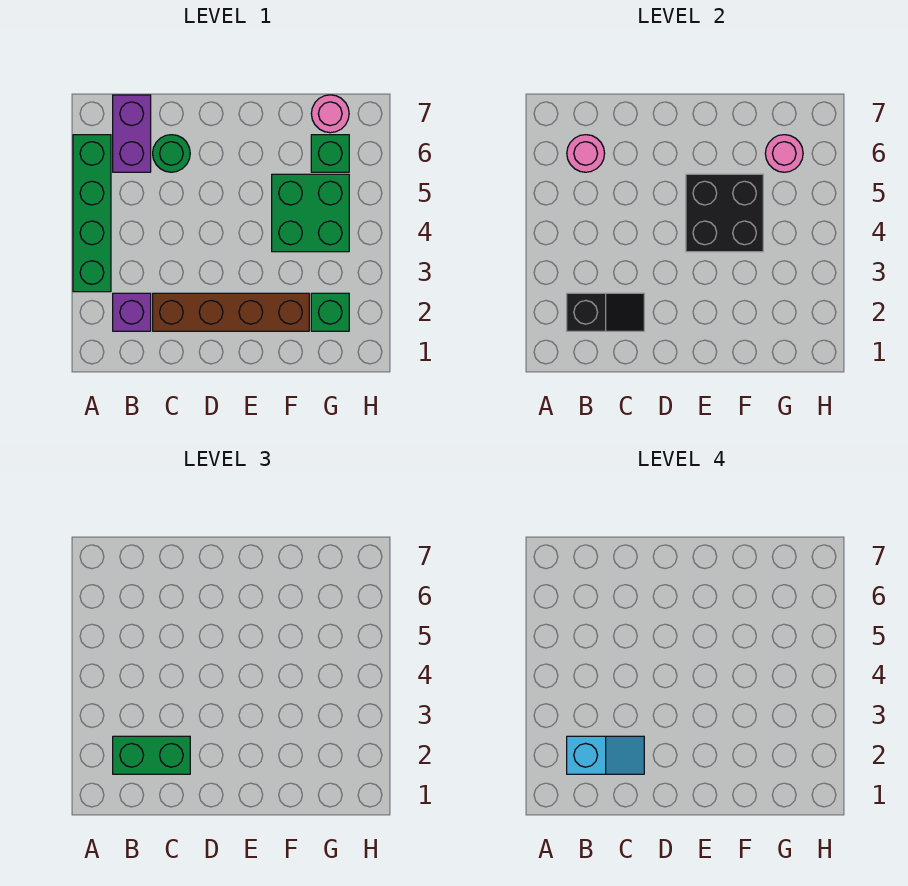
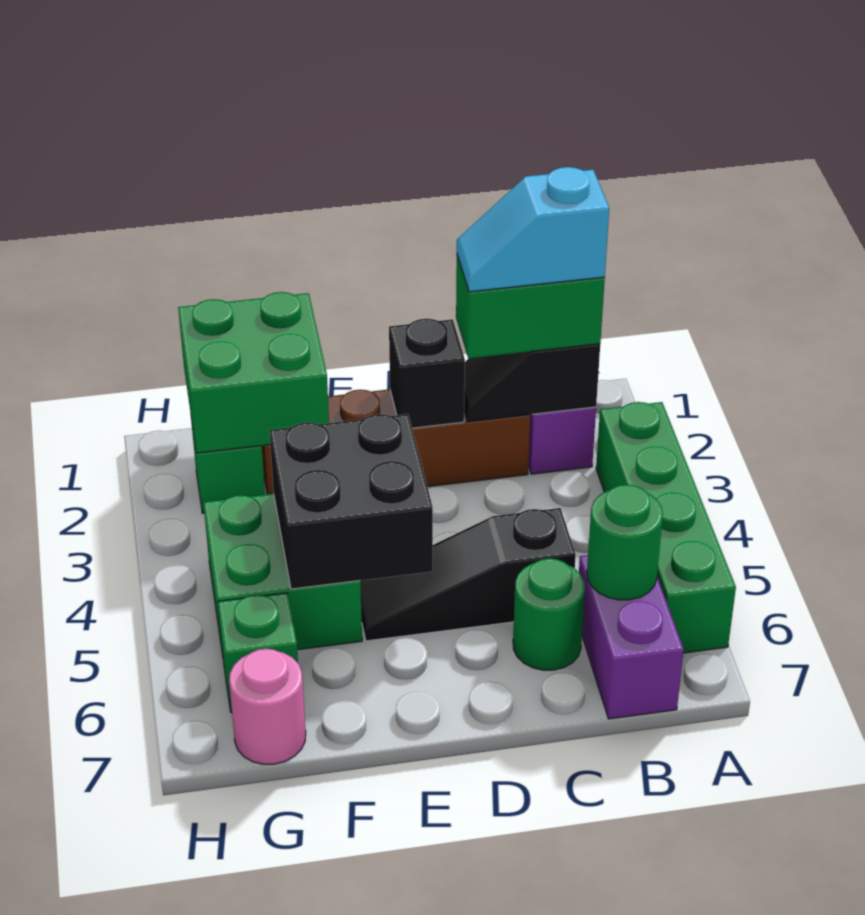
pink round brick B6 level 2 -> green round brick B6 level 2
none -> black slope C5:E5 level 1 top C
none -> black brick D2 level 2
none -> green brick F1:G2 level 2
pink round brick G6 level 2 -> none

